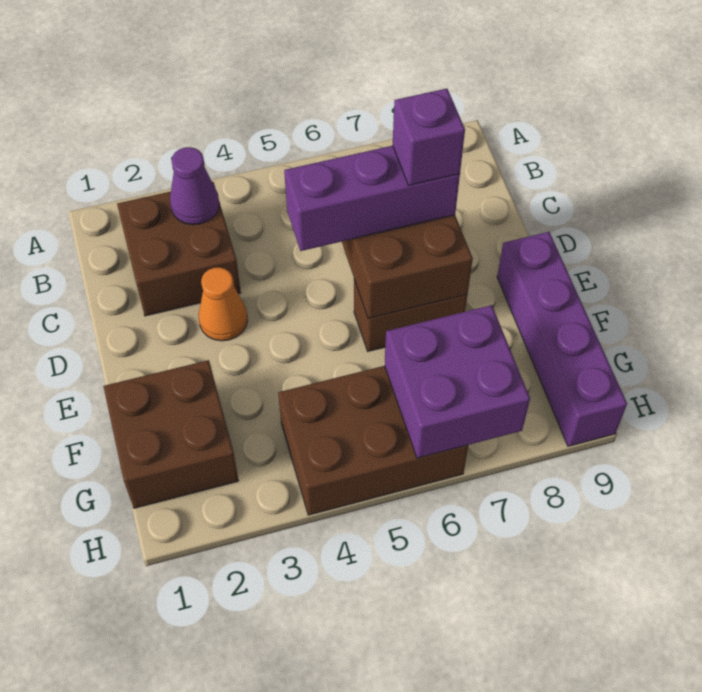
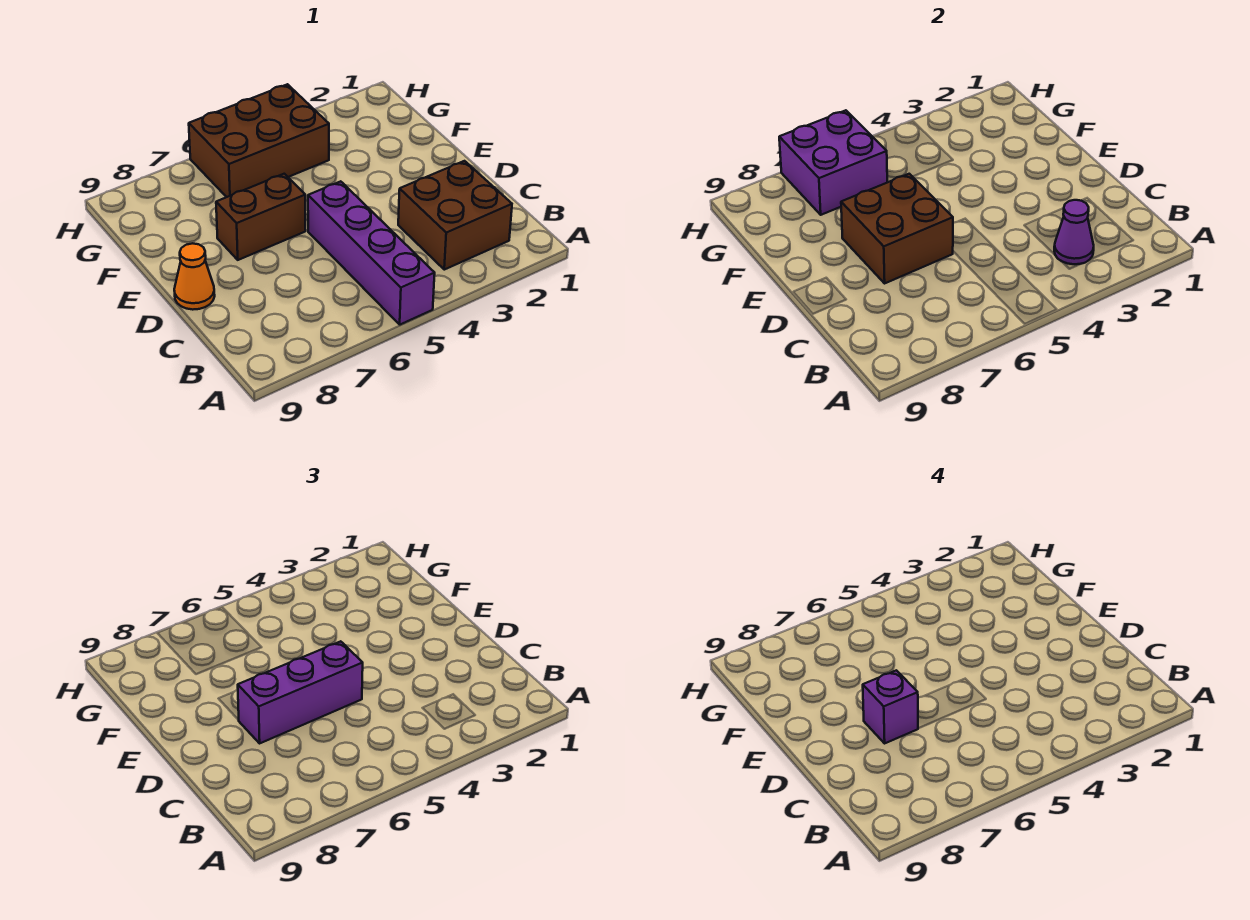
orange cone D3 level 1 -> orange cone D9 level 1
purple brick E9:H9 level 1 -> purple brick A5:D5 level 1
brown brick F1:G2 level 1 -> none

